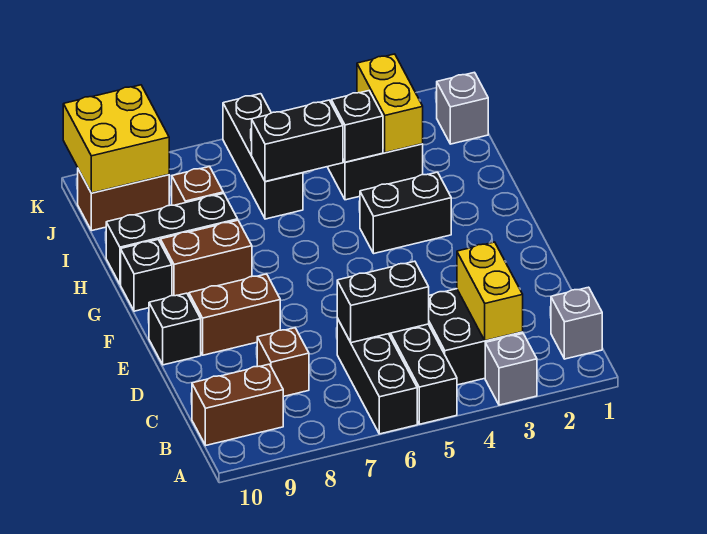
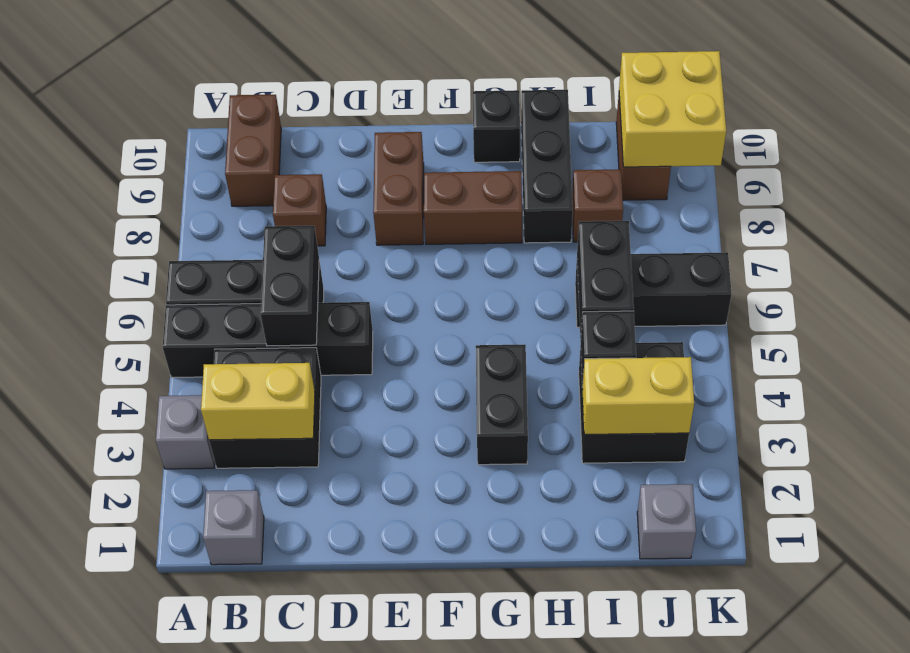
black brick E10 level 1 -> none
brown brick G8:G9 level 1 -> brown brick F8:G8 level 1

